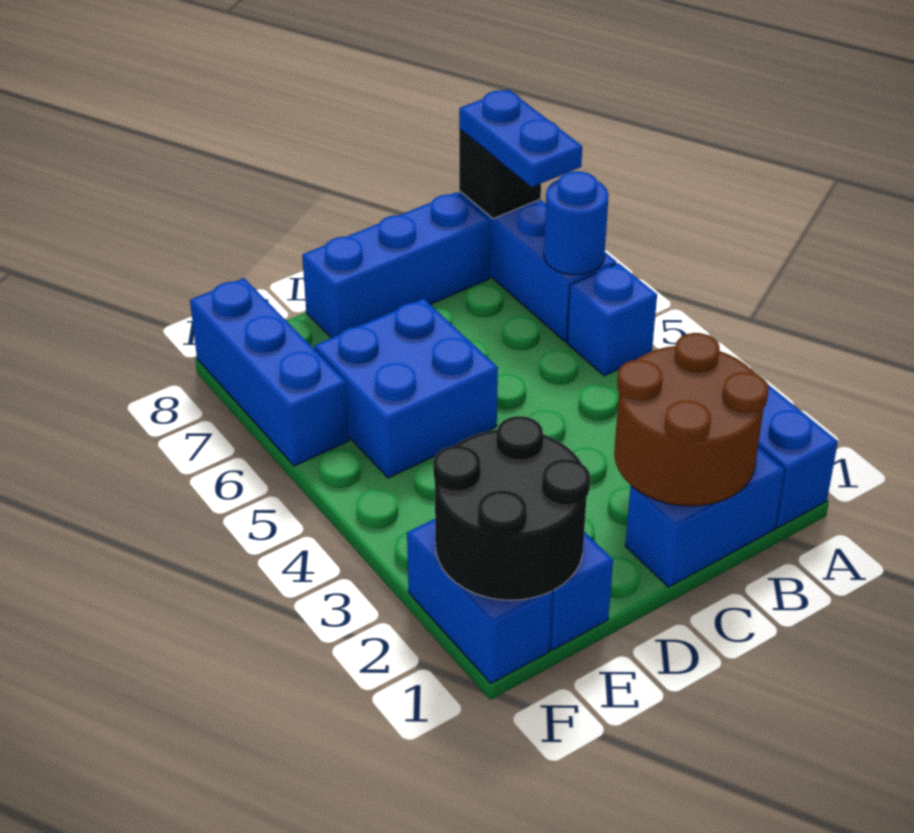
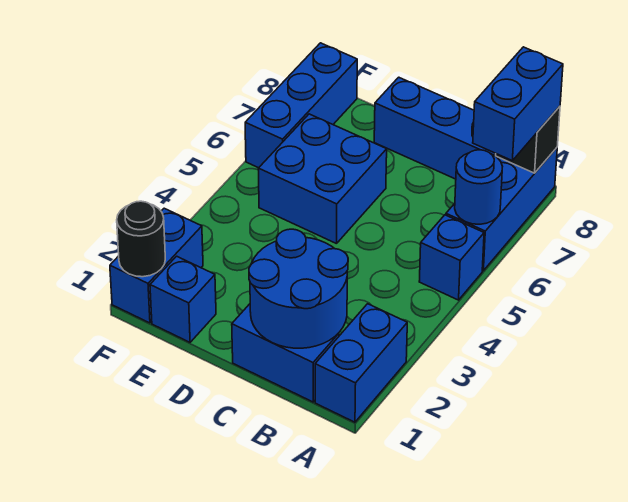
blue plate A7:A8 level 3 -> blue brick A7:A8 level 3
brown round brick B1:C2 level 2 -> blue round brick B1:C2 level 2
black round brick E1:F2 level 2 -> black round brick F1 level 2

